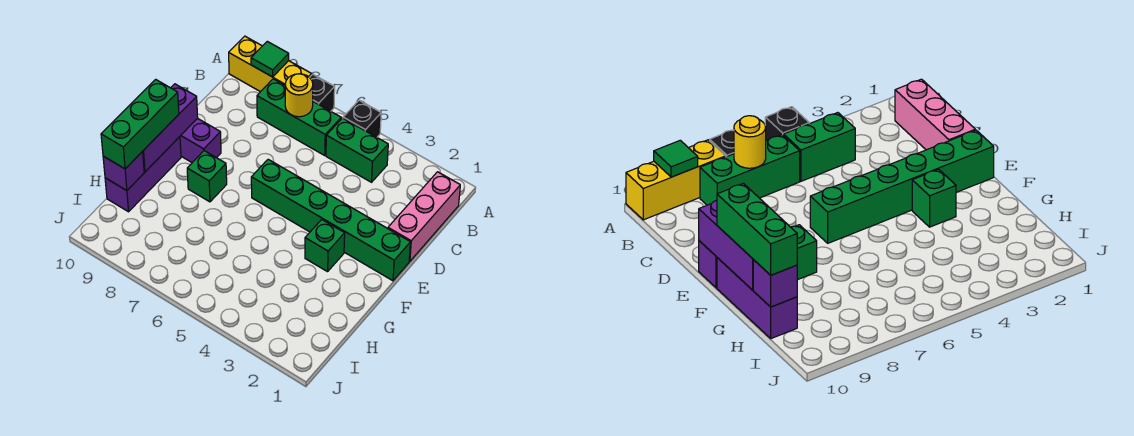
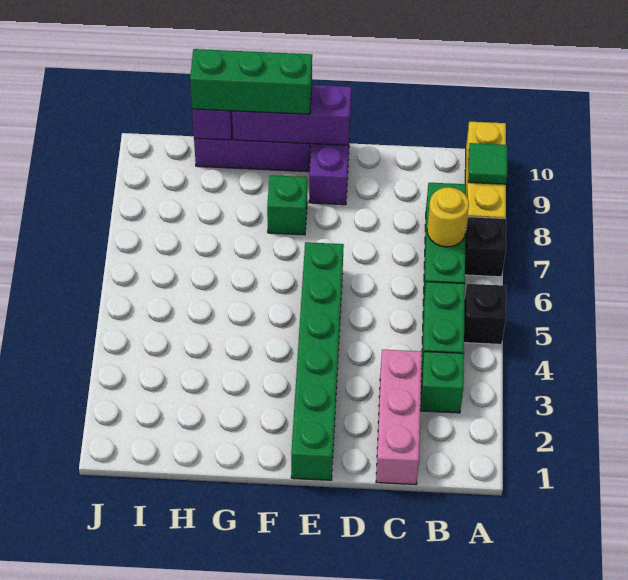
pink brick B1:D1 level 1 -> pink brick C1:C3 level 1
green brick F3 level 1 -> green brick B3 level 1

